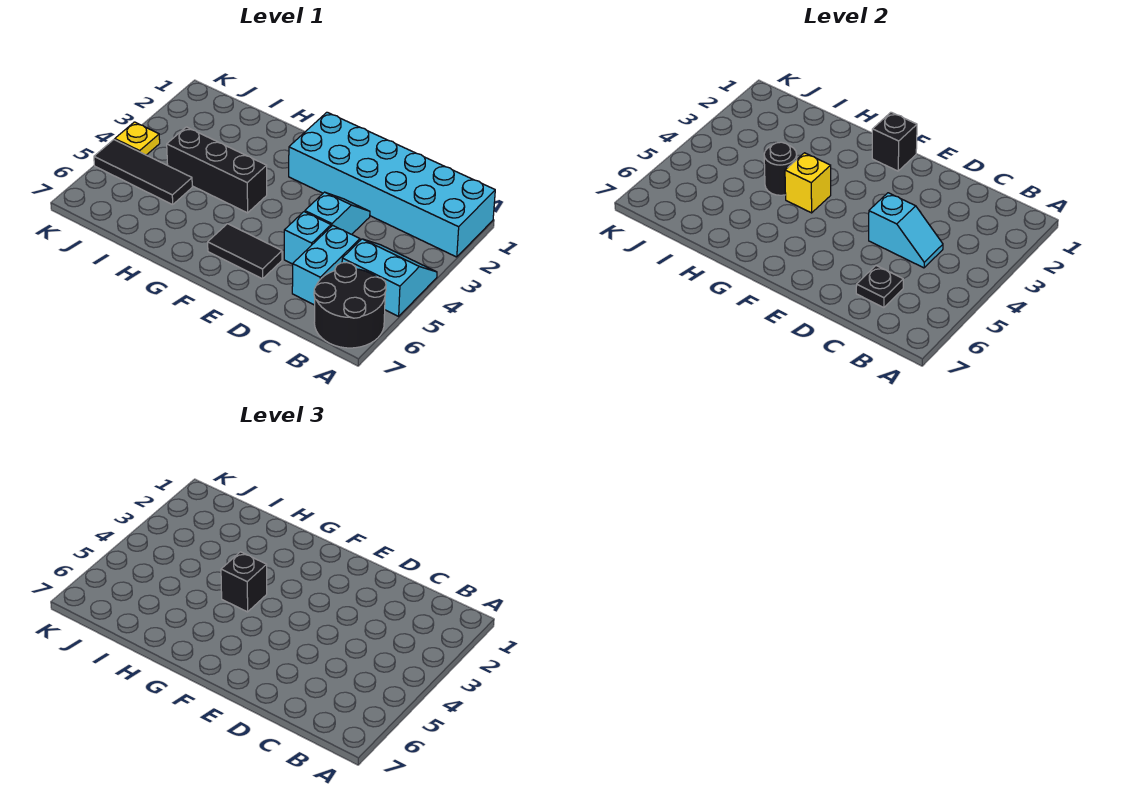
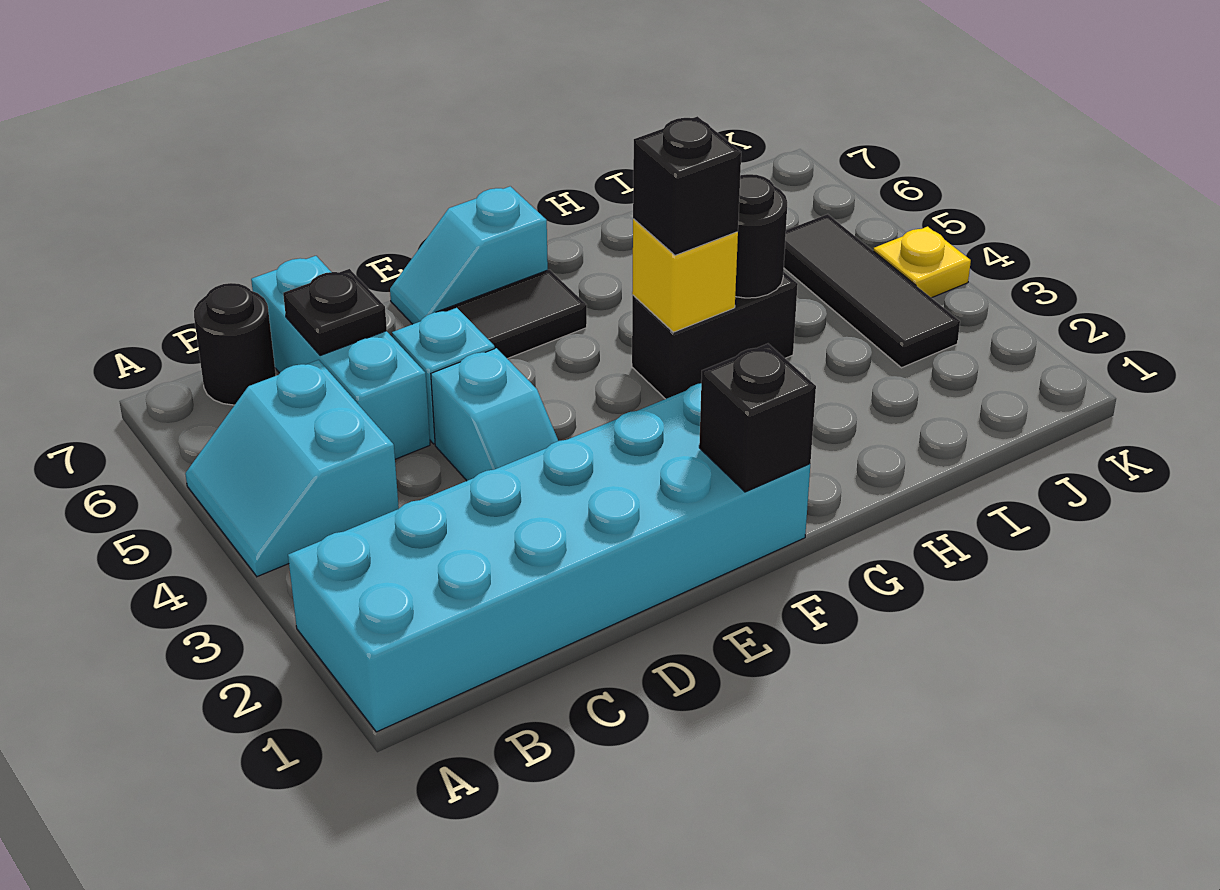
cyan slope A4:B5 level 1 top 5 -> cyan slope A4:B5 level 1 top B
black round brick A6:B7 level 1 -> black round brick B7 level 1
cyan slope C4:D4 level 2 top D -> cyan slope E7:F7 level 1 top F
cyan brick C5:C6 level 1 -> cyan brick C5:C7 level 1
black brick G4:I4 level 1 -> black brick G4:H4 level 1
black tile I5:K5 level 1 -> black tile J3:J5 level 1

